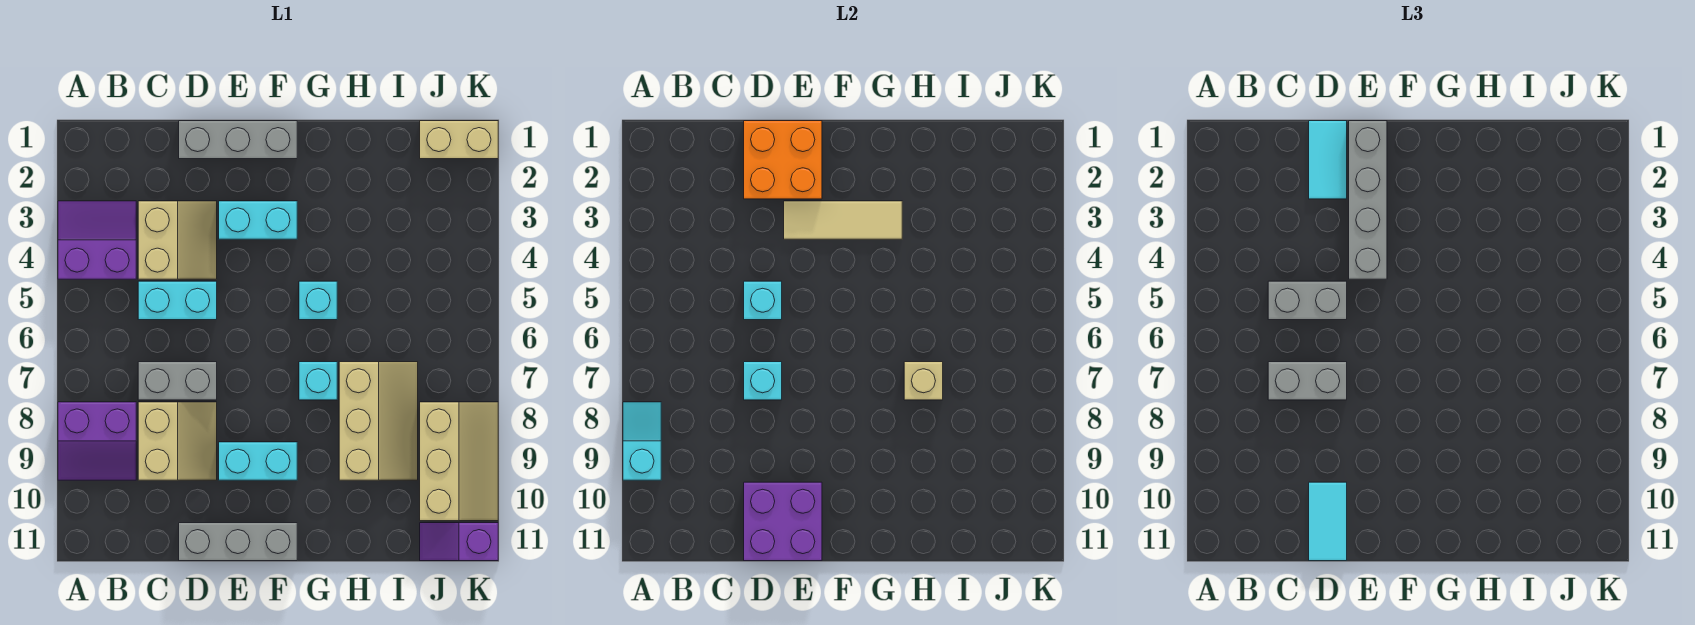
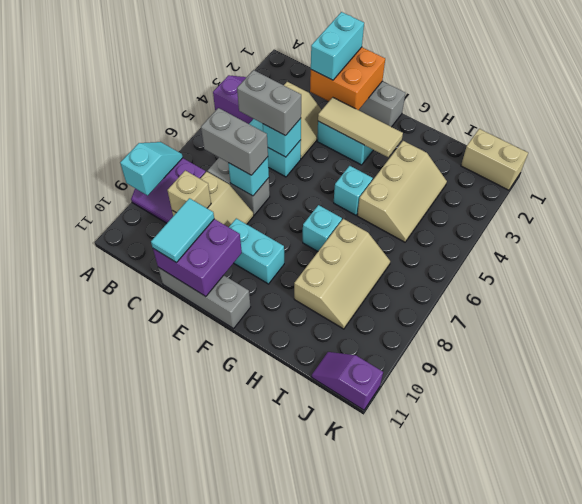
cyan tile D1:D2 level 3 -> cyan brick D1:D2 level 3
grey brick E1:E4 level 3 -> none
tan brick H7 level 2 -> tan brick C9 level 2
tan slope J8:K10 level 1 top J -> tan slope H3:I5 level 1 top H

